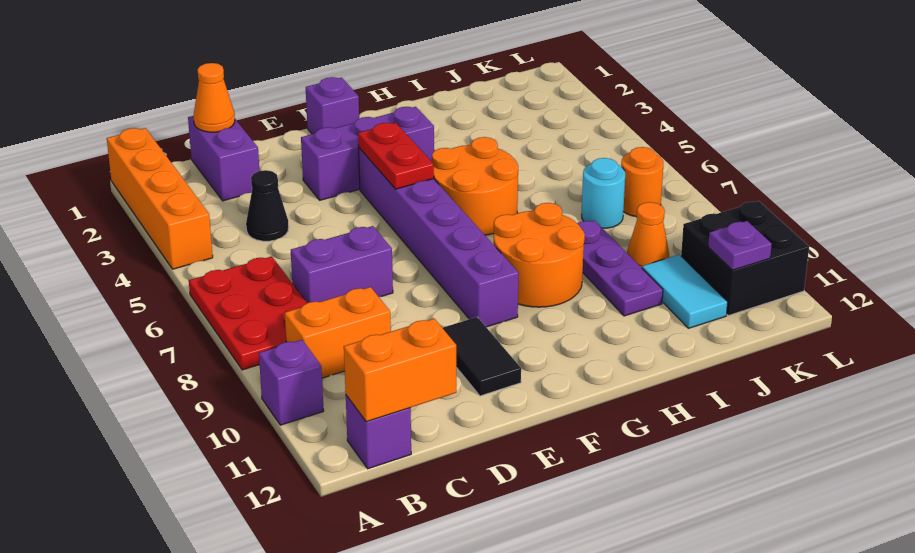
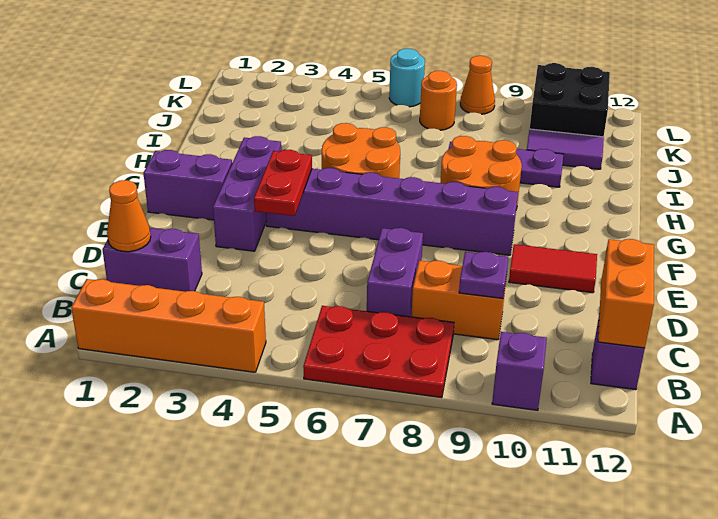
orange brick B9:C9 level 1 -> orange brick C8:C9 level 1
black cone C4 level 1 -> none
black tile E10:E11 level 1 -> red tile E10:E11 level 1
purple brick F1 level 1 -> purple brick F1:F2 level 1
red plate F4:F5 level 2 -> red plate E4:F4 level 2
cyan round brick J7 level 1 -> cyan round brick L6 level 1
orange cone J9 level 1 -> orange cone L8 level 1
cyan tile J10:J11 level 1 -> purple tile J10:J11 level 1
purple plate K11 level 2 -> purple plate C9 level 2

